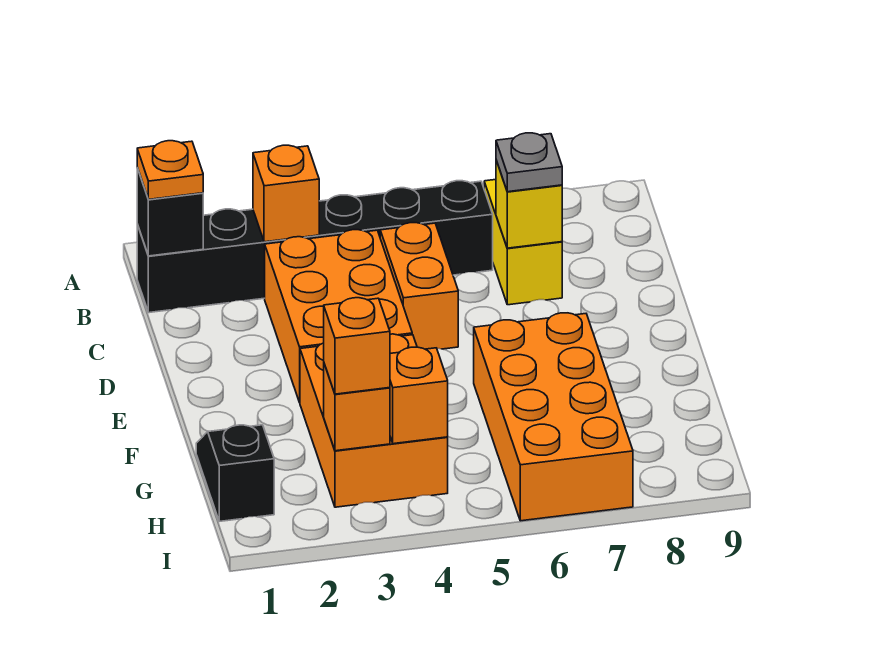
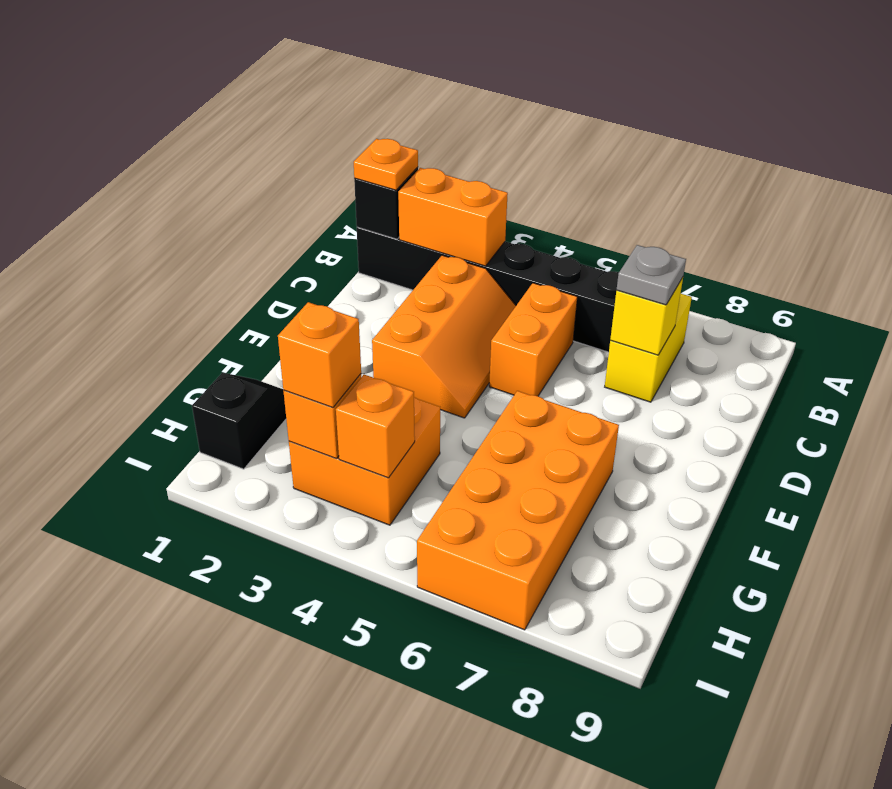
orange brick B3 level 2 -> orange brick B2:B3 level 2
orange brick C3:E4 level 1 -> orange slope C3:E4 level 1 top 3
orange brick F3:H4 level 1 -> orange brick G3:H4 level 1

